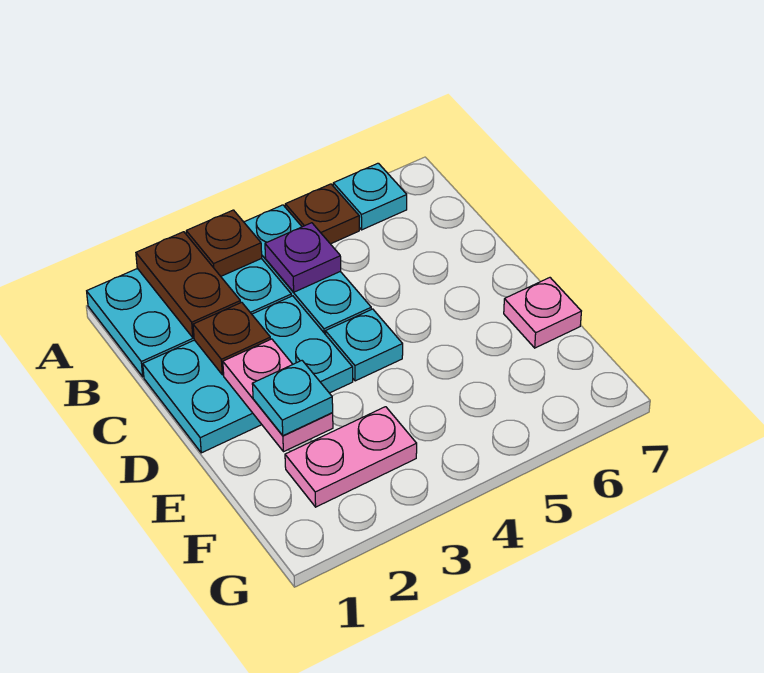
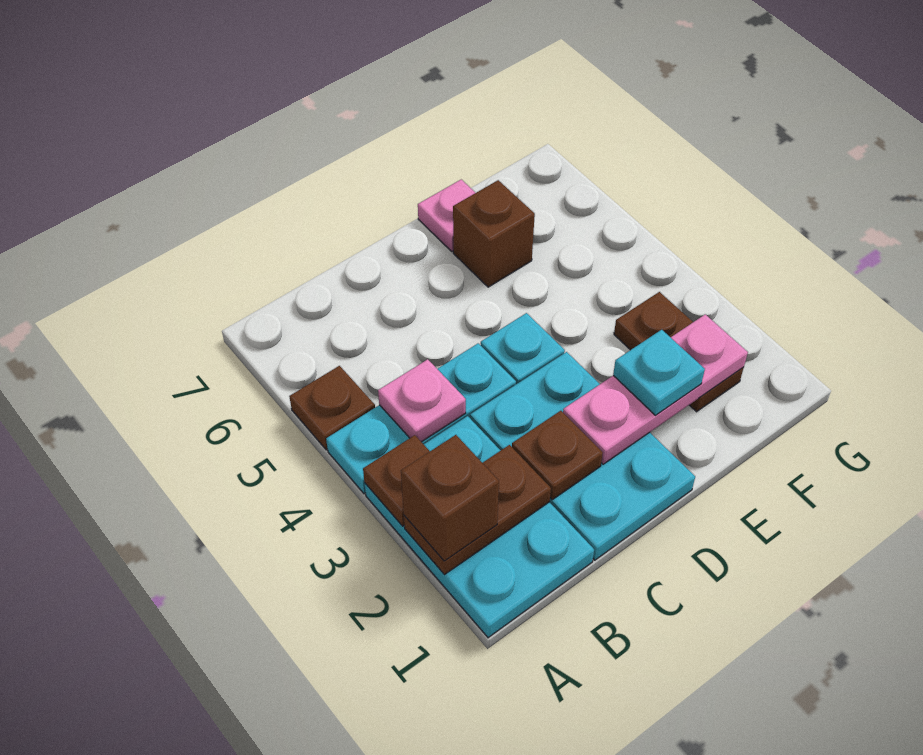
none -> brown brick A2 level 3
cyan plate A6 level 1 -> none
purple plate B4 level 2 -> pink plate B4 level 2
pink plate D2:E2 level 2 -> pink plate D2:F2 level 2
none -> brown brick E6 level 1
pink plate F2:F3 level 1 -> brown plate F2:F3 level 1

